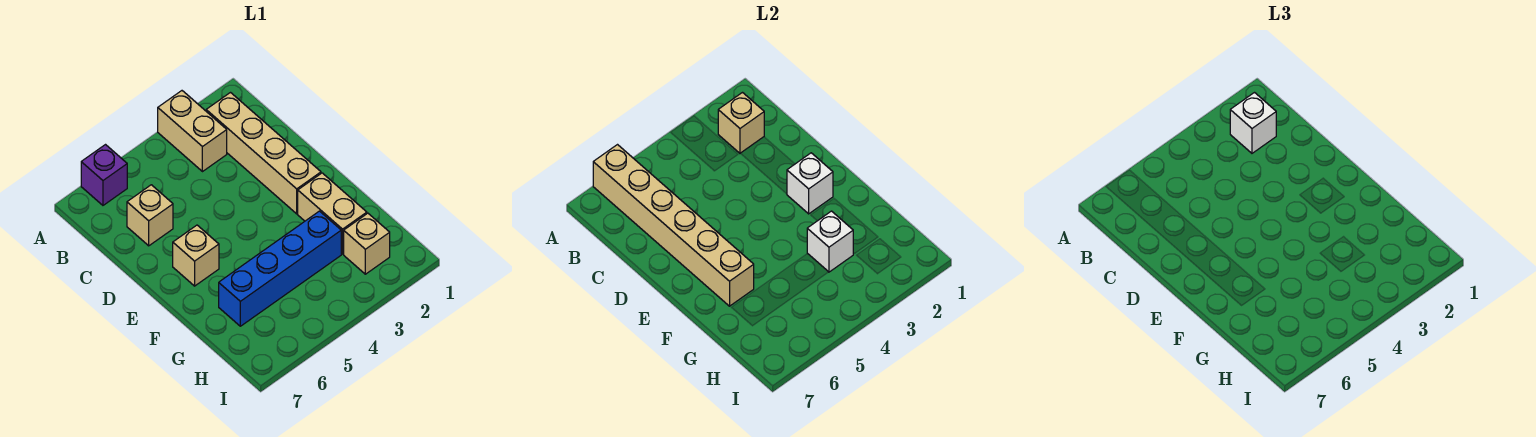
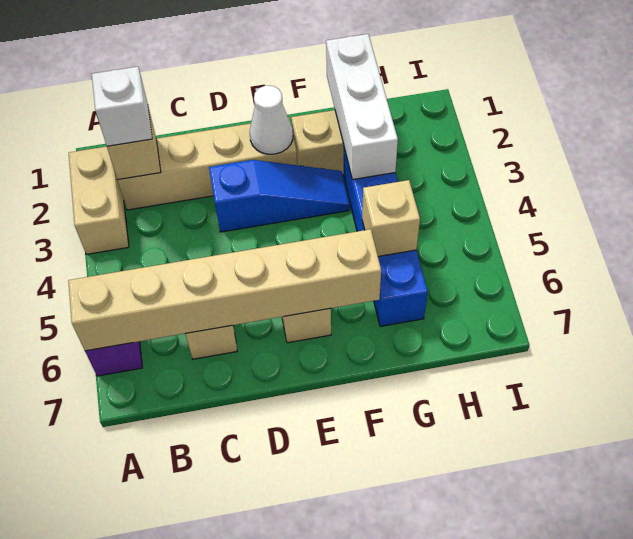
tan brick A3:B3 level 1 -> tan brick A2:A3 level 1
none -> blue slope D3:F3 level 1 top D
white brick E2 level 2 -> white cone E2 level 2
white brick G3 level 2 -> white brick G1:G3 level 2
tan brick H2 level 1 -> tan brick G5 level 2

